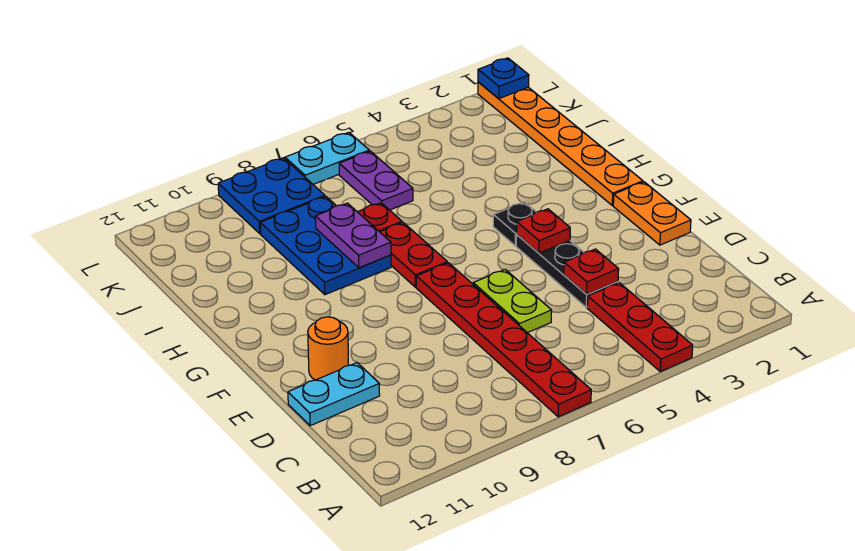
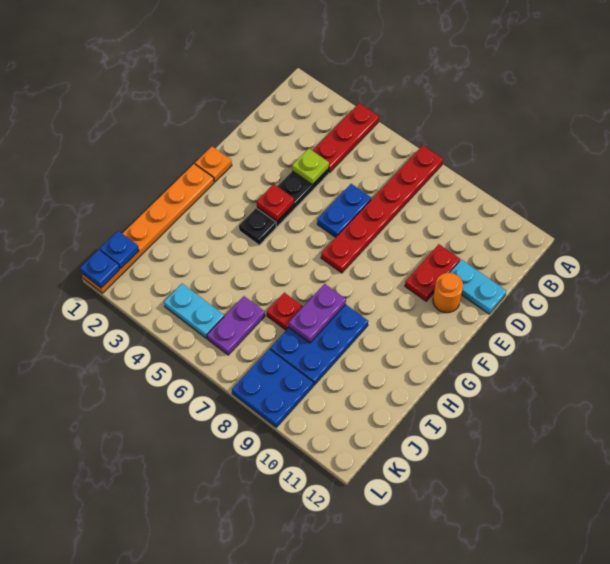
red plate D4 level 2 -> lime plate D4 level 2
lime plate D6:E6 level 1 -> blue plate D6:E6 level 1
orange plate E1:F1 level 1 -> orange plate F1 level 1
red plate G7:H7 level 1 -> red plate D10:E10 level 1
none -> blue plate K1 level 2
cyan plate L6:L7 level 1 -> cyan plate K4:K5 level 1

